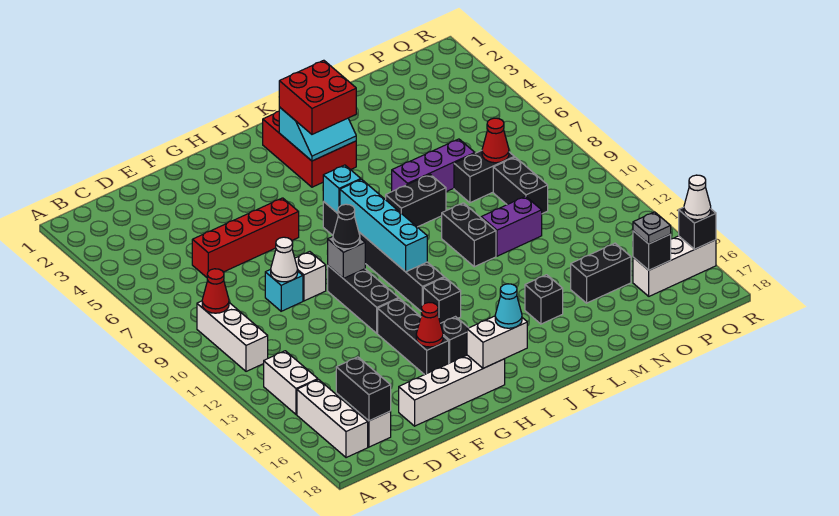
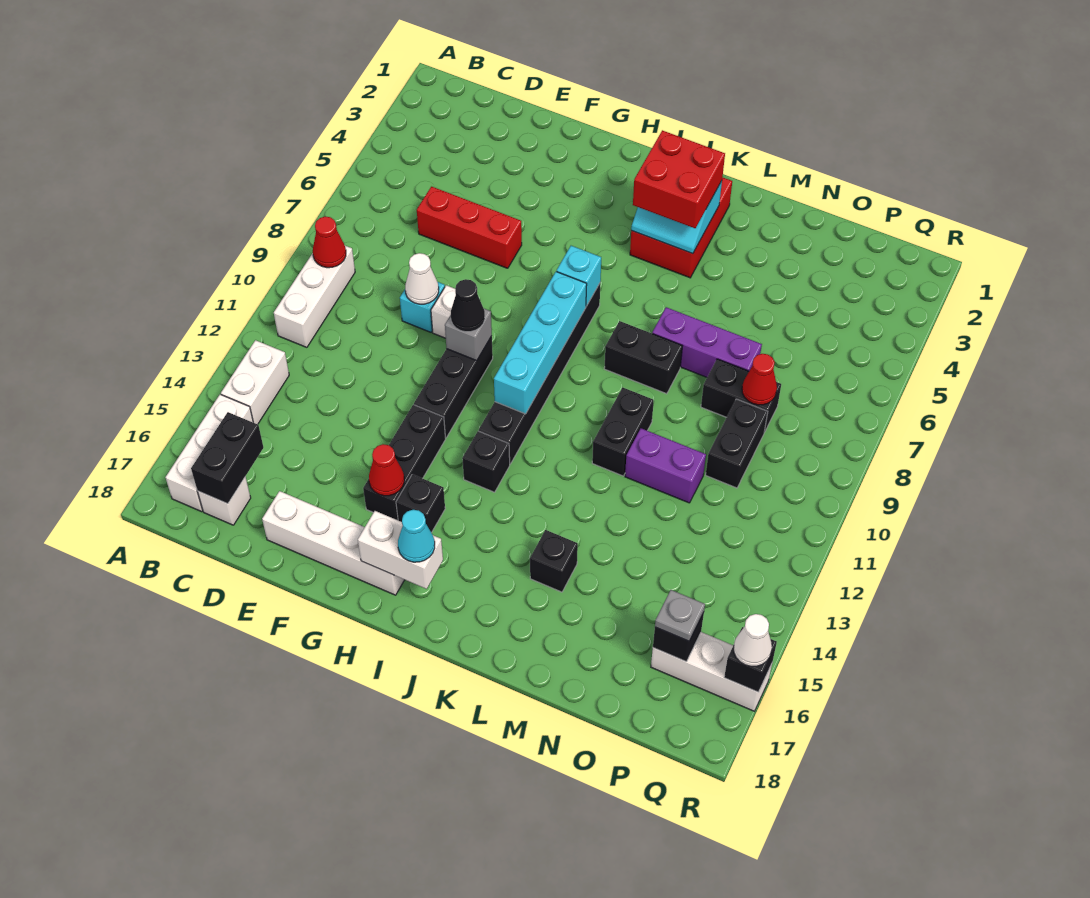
red brick D6:G6 level 1 -> red brick D6:F6 level 1
black brick N15:O15 level 1 -> none

